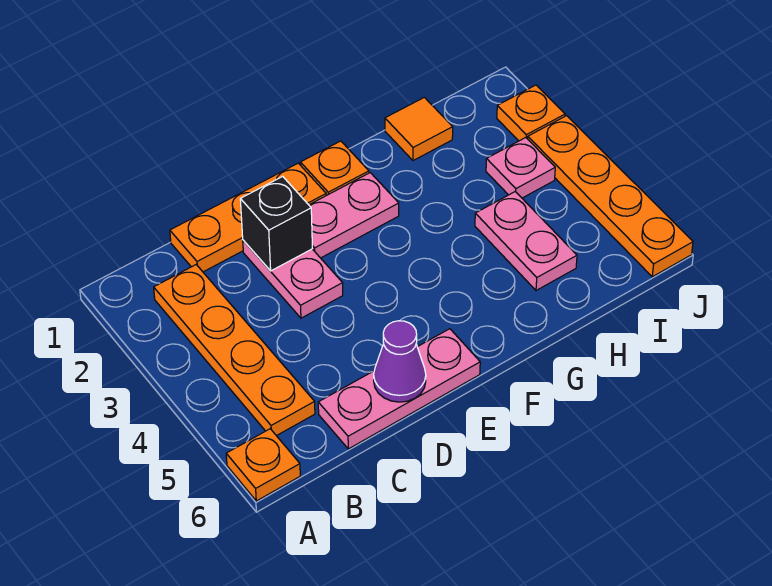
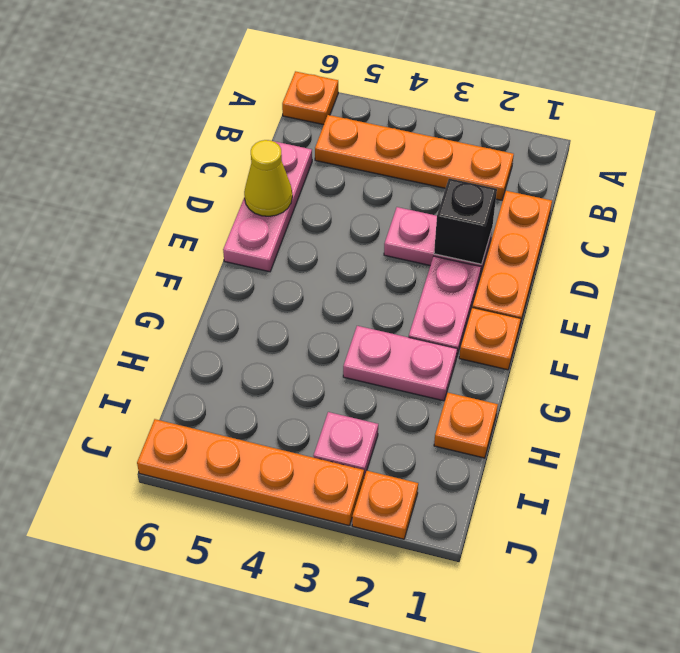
purple cone D6 level 2 -> yellow cone D6 level 2
orange tile H1 level 1 -> orange plate H1 level 1
pink plate H4:H5 level 1 -> pink plate G2:G3 level 1

